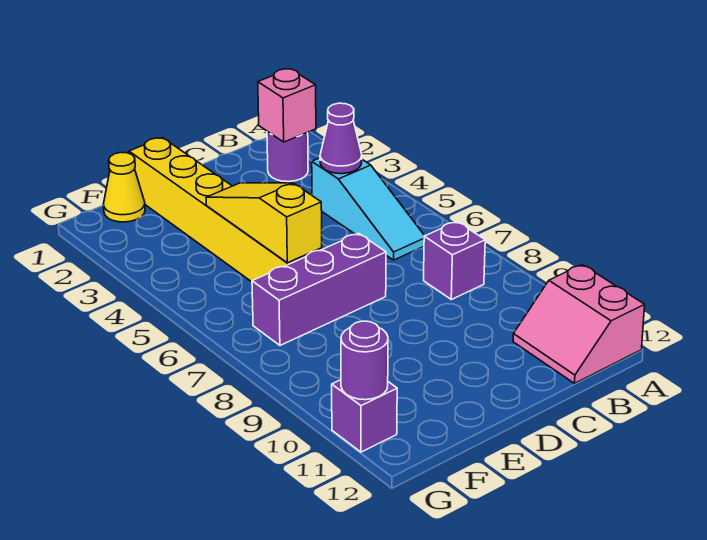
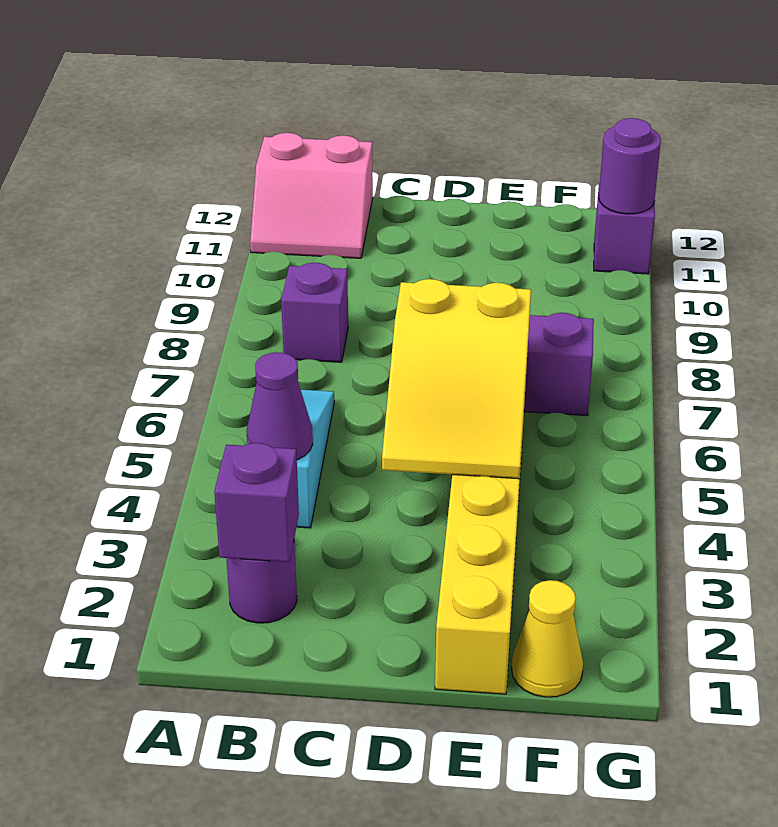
pink slope A11:B12 level 1 top A -> pink slope A11:B12 level 1 top 12
pink brick B2 level 2 -> purple brick B2 level 2
yellow slope E4:E6 level 2 top 6 -> yellow slope D4:E6 level 2 top 6

